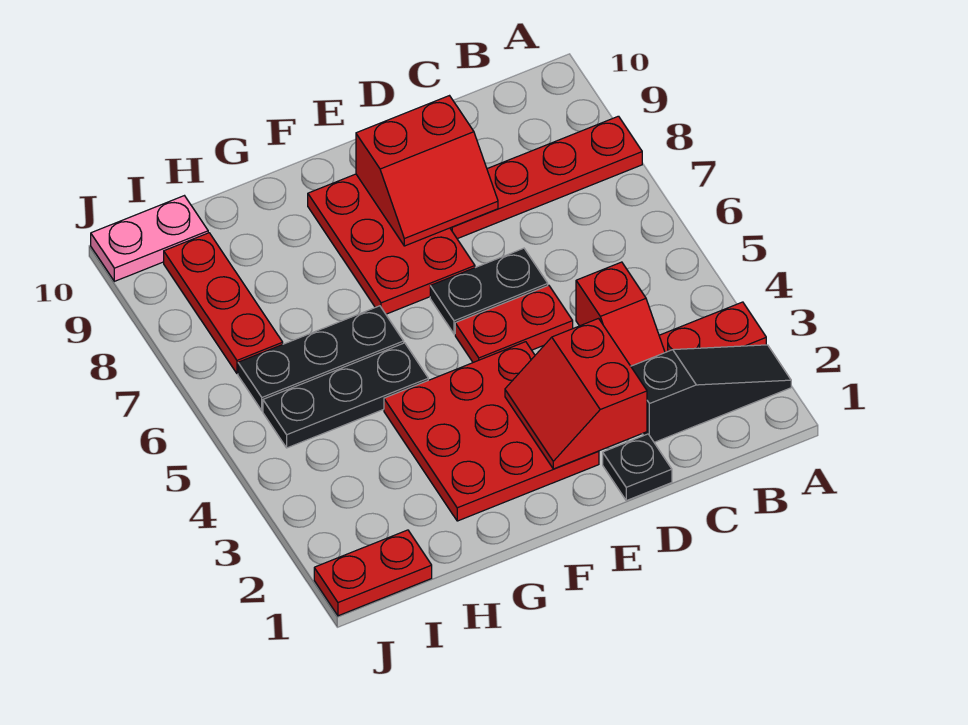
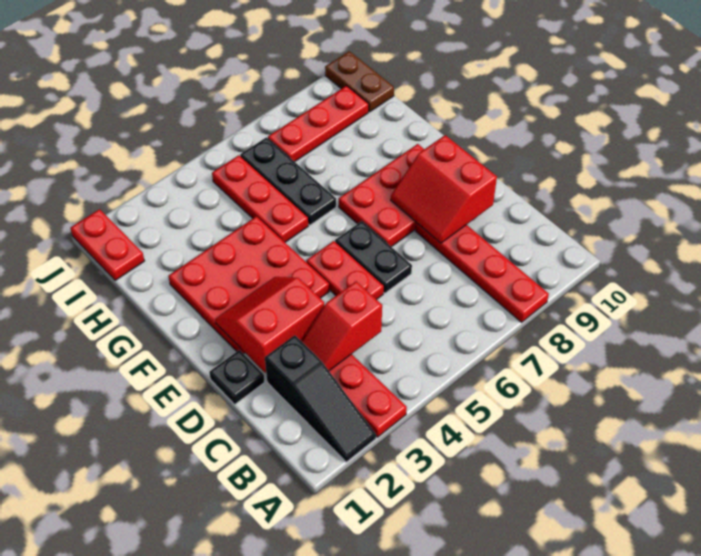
black plate G5:I5 level 1 -> red plate G5:I5 level 1
pink plate I10:J10 level 1 -> brown plate I10:J10 level 1

